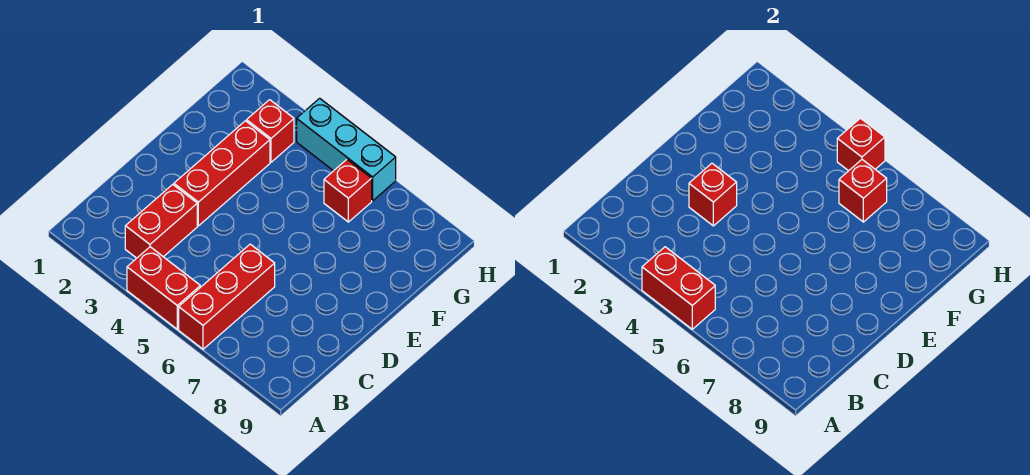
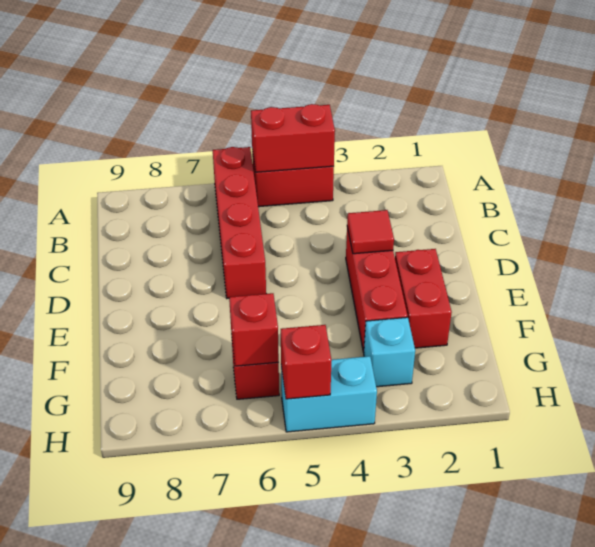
red brick A6:C6 level 1 -> red brick A6:D6 level 1
red brick B3:C3 level 1 -> red brick E2:F2 level 1
red brick D3 level 2 -> red tile D3 level 2
red brick G3 level 1 -> cyan brick G3 level 1
cyan brick H4:H6 level 1 -> cyan brick H4:H5 level 1

